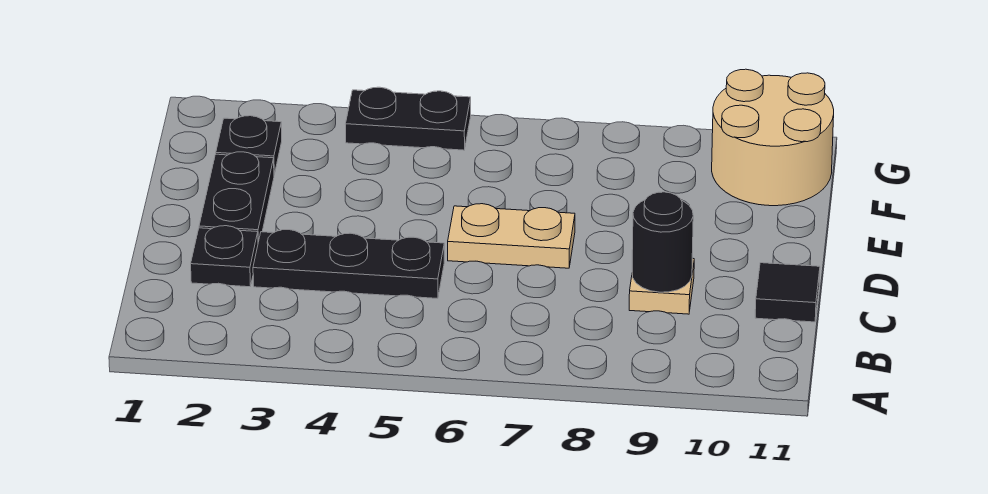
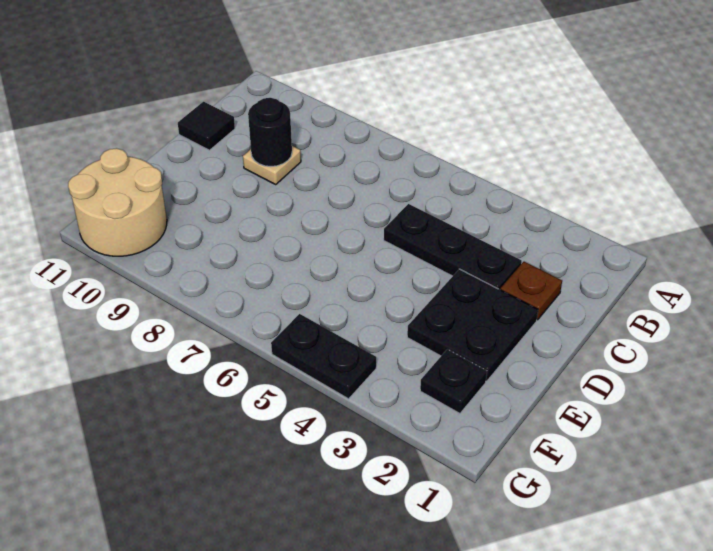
black plate C2 level 1 -> brown plate C2 level 1
black plate D2:E2 level 1 -> black plate D2:E3 level 1
tan plate D6:D7 level 1 -> none

